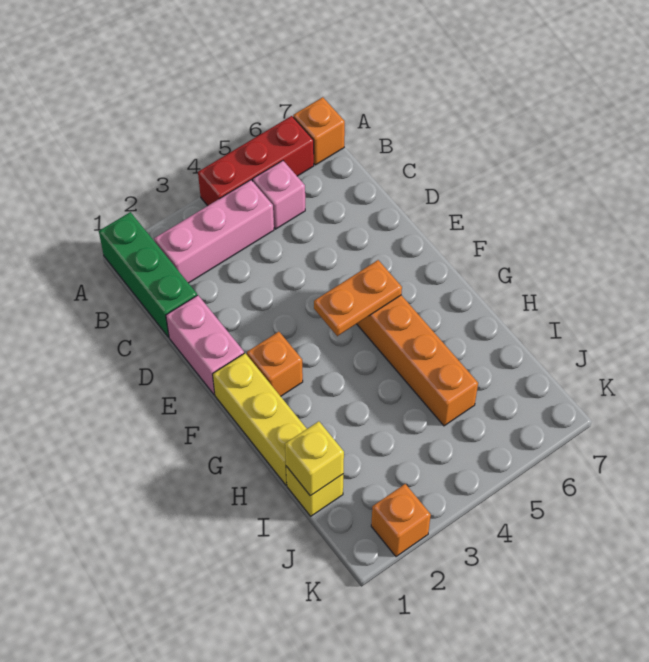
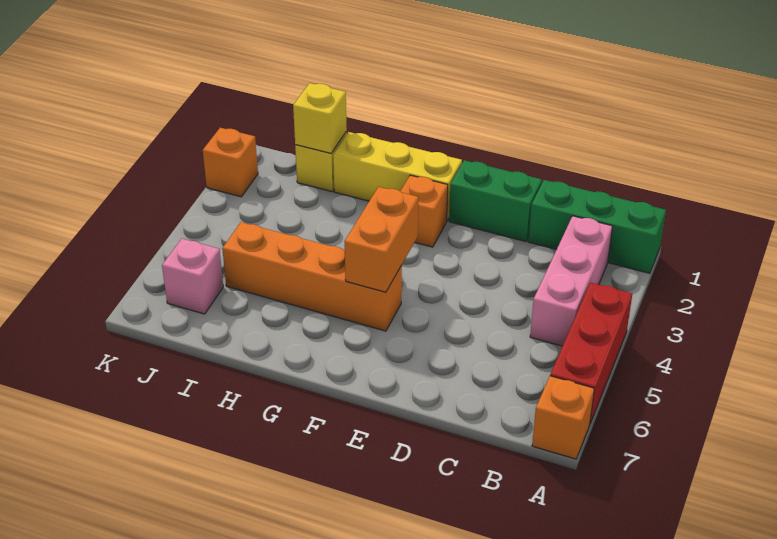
pink brick B5 level 1 -> pink brick J6 level 1
pink brick D1:E1 level 1 -> green brick D1:E1 level 1
orange plate F4:F5 level 2 -> orange brick F4:F5 level 2

